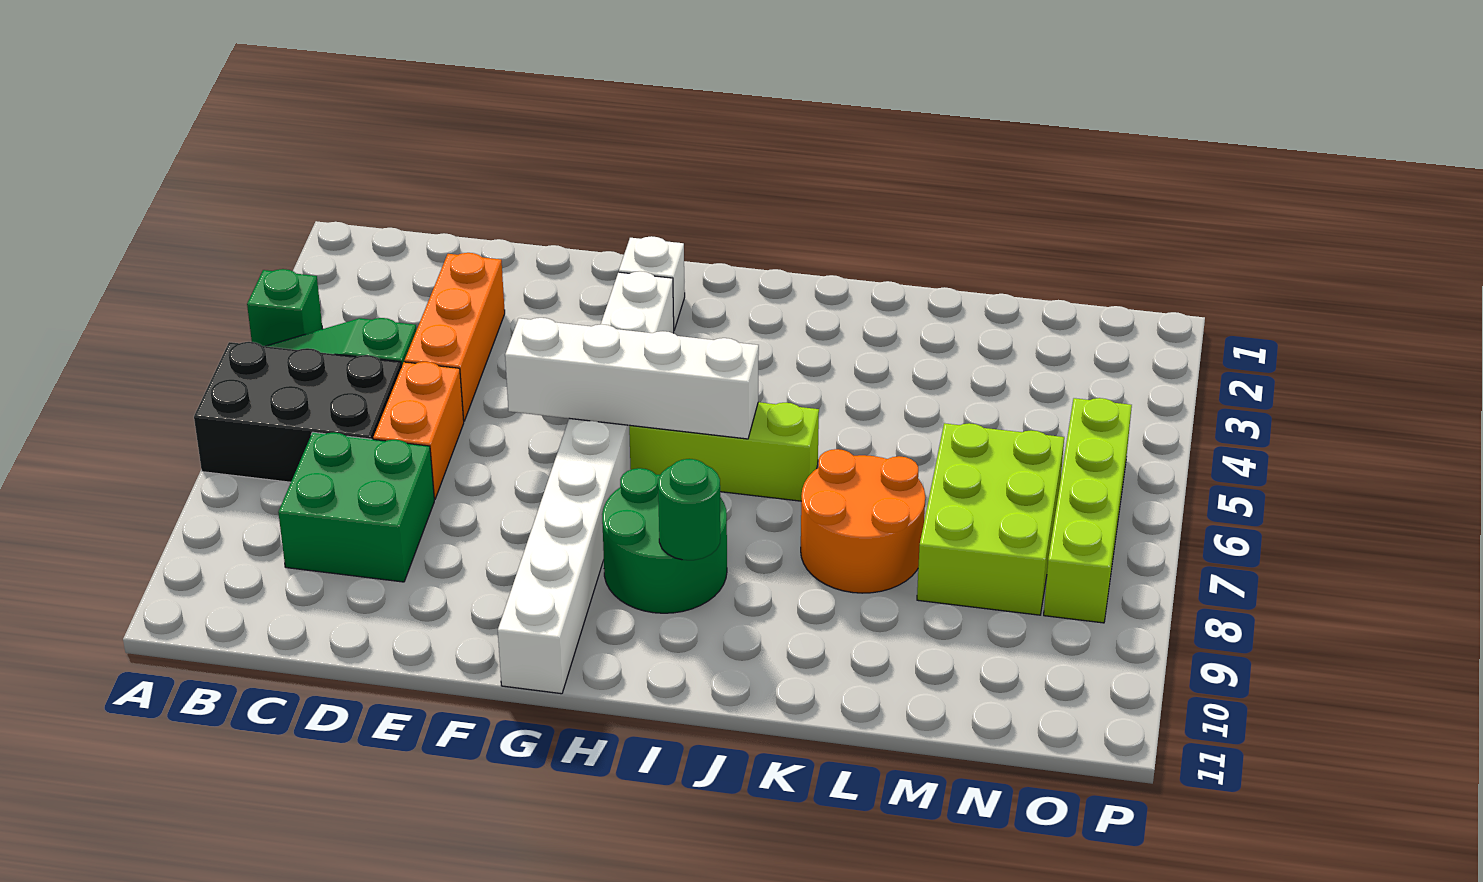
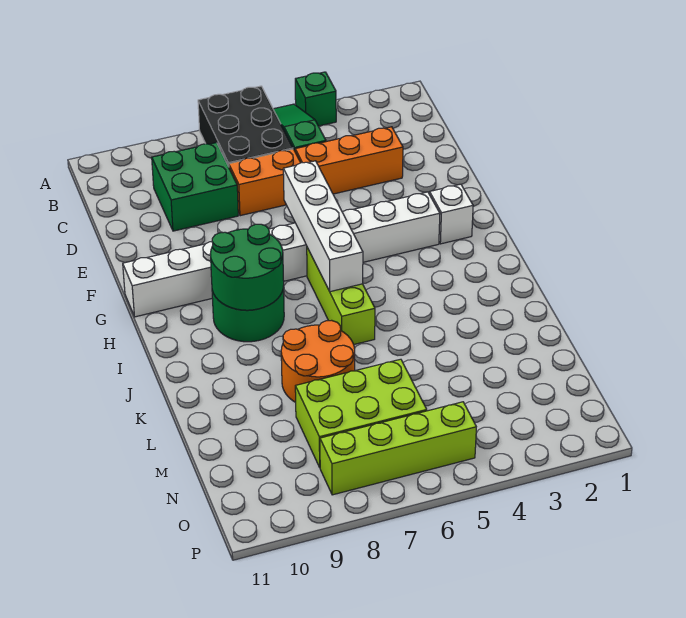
green round brick I9 level 2 -> green round brick H8:I9 level 2

